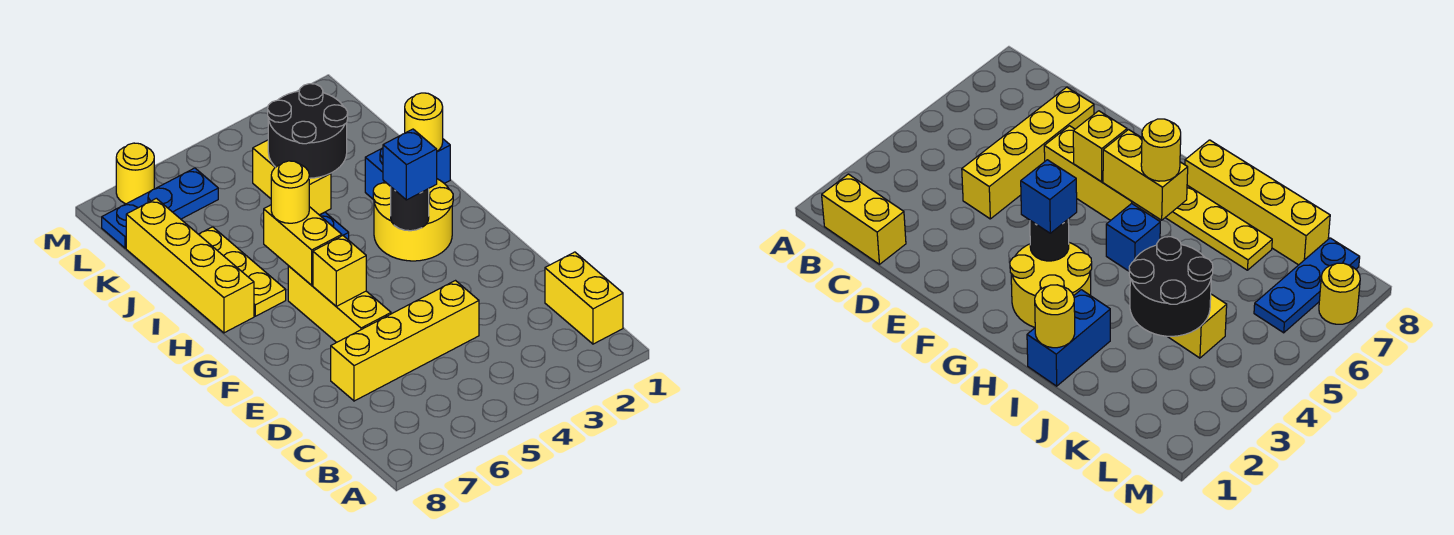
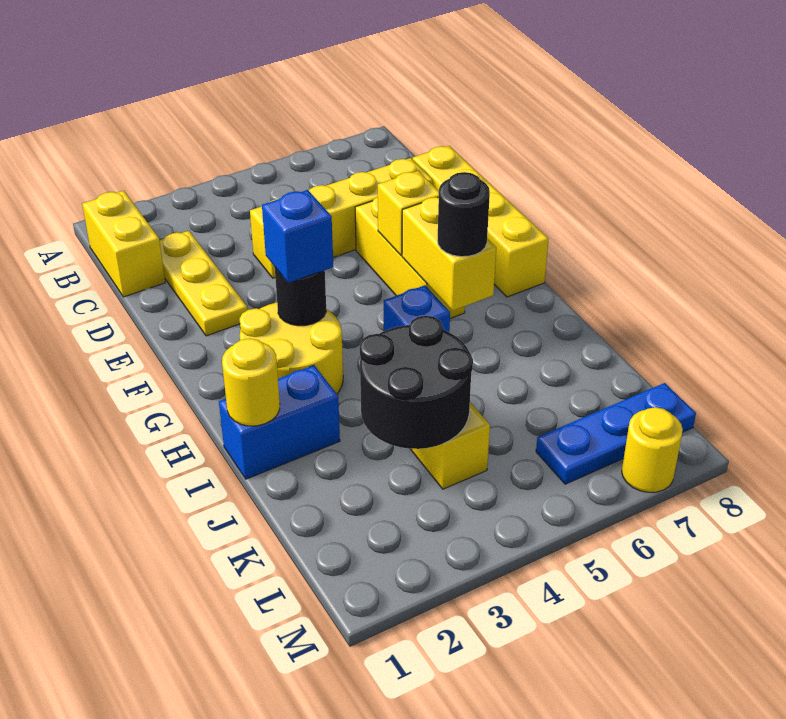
yellow round brick H6 level 3 -> black round brick H6 level 3
yellow plate H7:J7 level 1 -> yellow plate C2:E2 level 1
yellow brick H8:K8 level 1 -> yellow brick D8:G8 level 1

